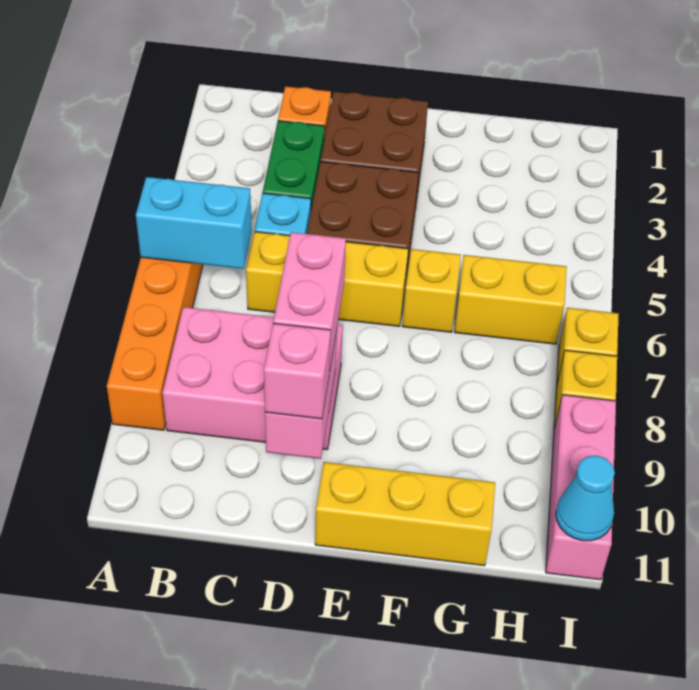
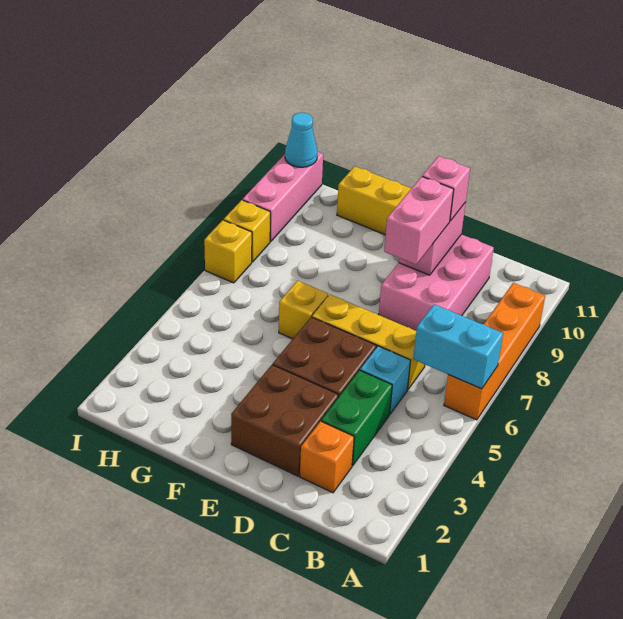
pink brick B8:D9 level 1 -> pink brick C8:D10 level 1
yellow brick G6:H6 level 1 -> none

